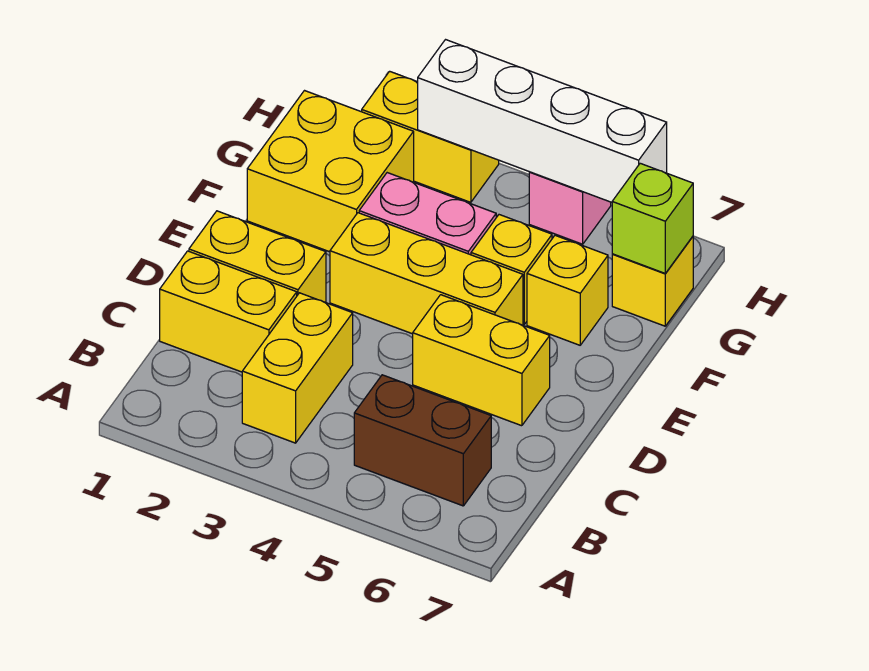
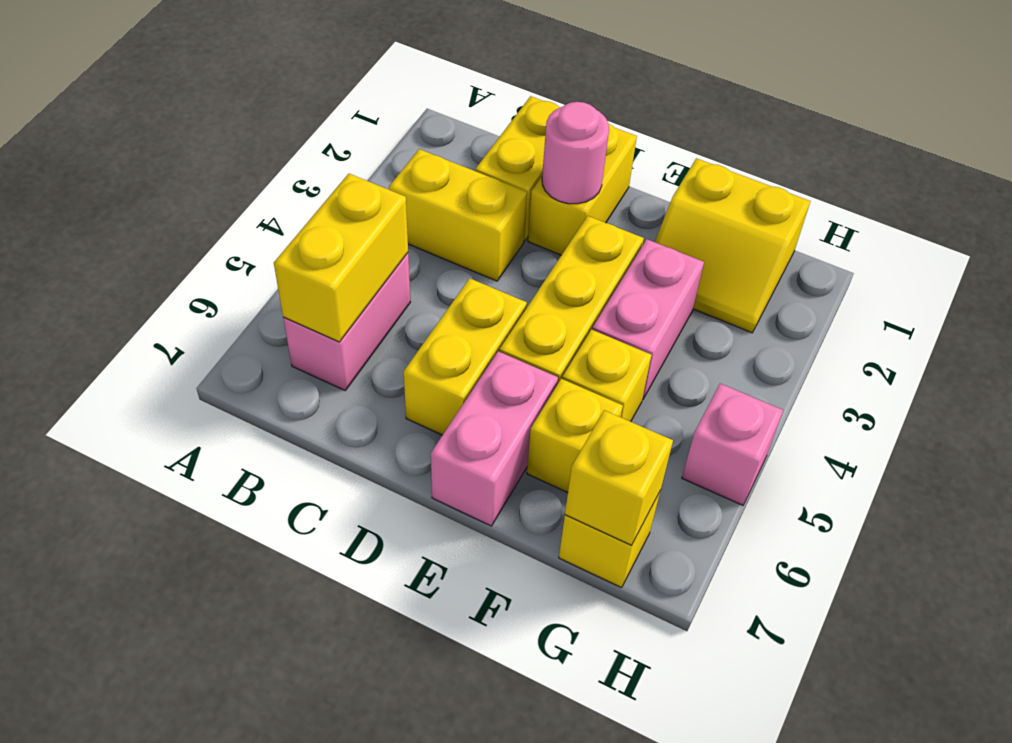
brown brick B5:B6 level 1 -> pink brick B5:B6 level 1
none -> pink round brick D2 level 2
none -> pink brick E6:E7 level 1
yellow brick F1:G2 level 1 -> yellow slope F1:G2 level 1 top 1
lime brick G7 level 2 -> yellow brick G7 level 2
yellow brick H2:H3 level 1 -> yellow brick B5:B6 level 2
white brick H3:H6 level 2 -> none

